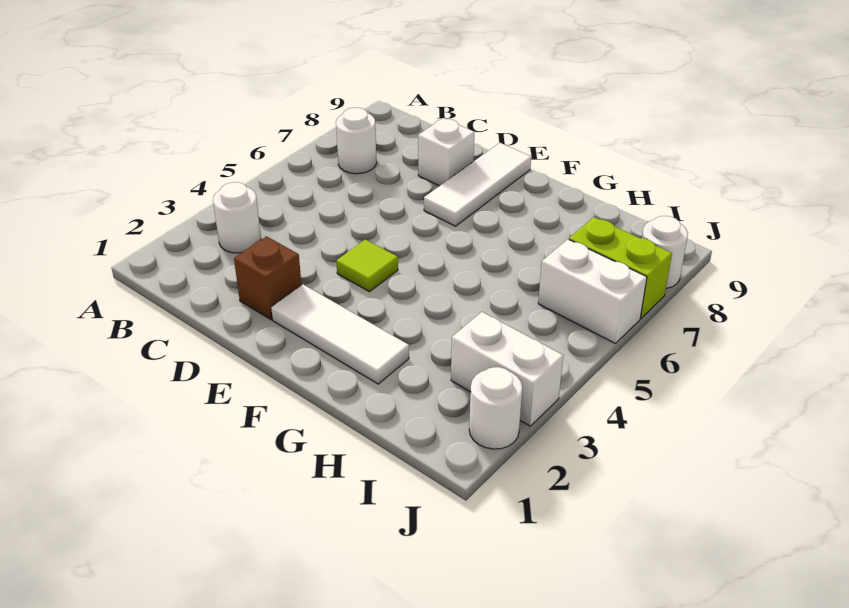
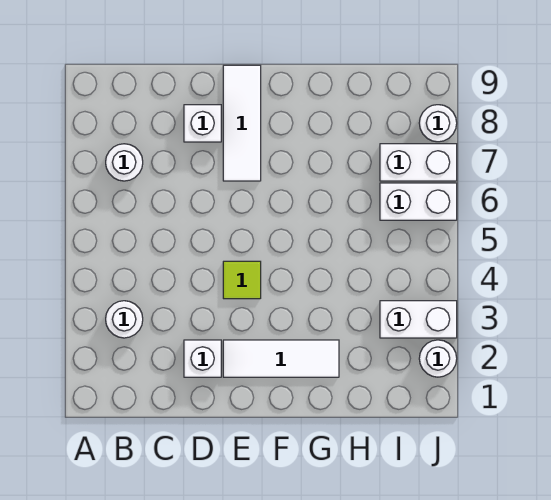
brown brick D2 level 1 -> white brick D2 level 1
lime brick I7:J7 level 1 -> white brick I7:J7 level 1

